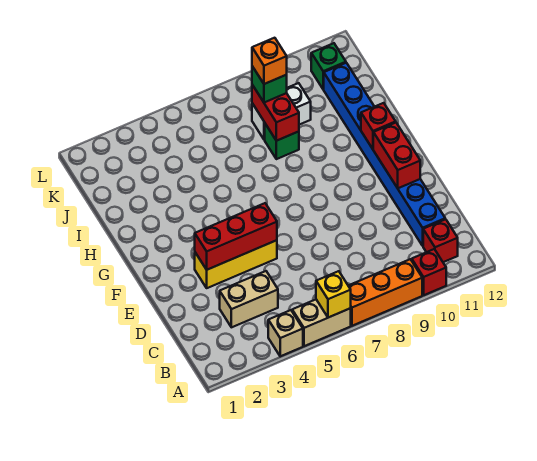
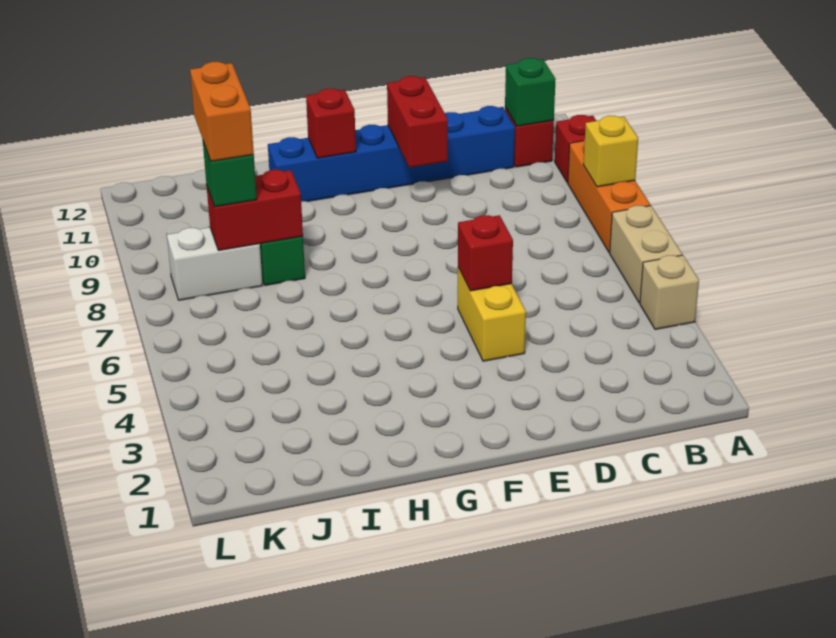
yellow brick A6 level 2 -> yellow brick A8 level 2
tan brick C3:C4 level 1 -> none
blue brick C11:J11 level 1 -> blue brick C11:H11 level 1
yellow brick E3:E5 level 1 -> yellow brick E4:E5 level 1
red brick E3:E5 level 2 -> red brick E5 level 2
red brick E11:F11 level 2 -> red brick E10:E11 level 2
white brick J8:J9 level 1 -> white brick J8:K8 level 1
orange brick J8 level 4 -> orange brick J8:J9 level 4
green brick K11 level 1 -> green brick B11 level 2

